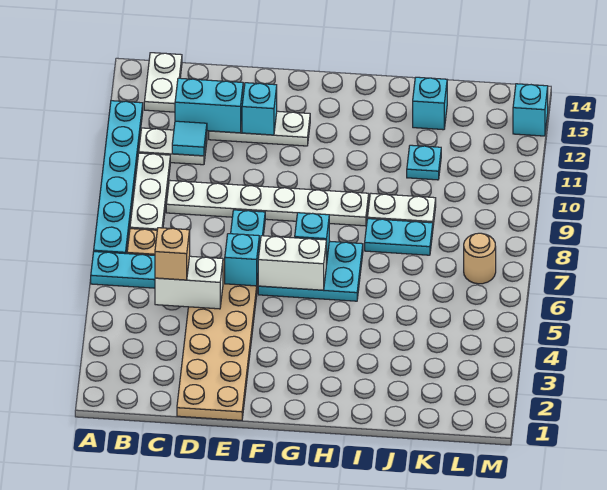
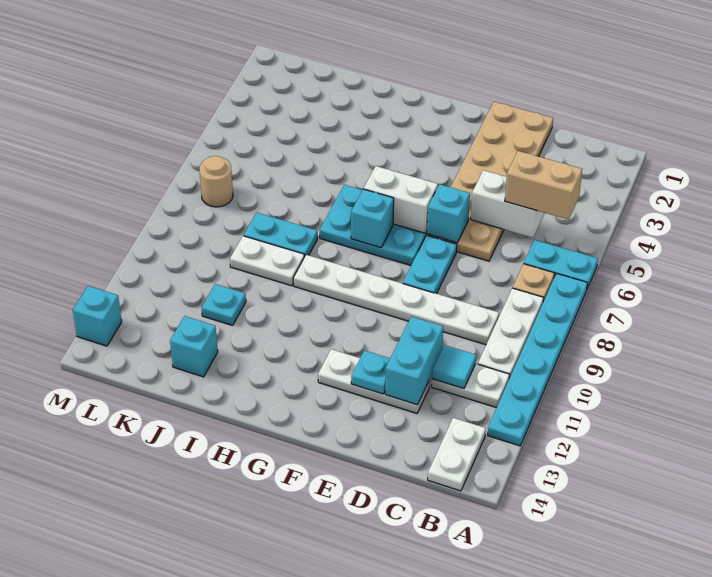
tan brick C5 level 3 -> tan brick B5:C5 level 3
cyan brick C12:D12 level 2 -> cyan brick D11:D12 level 2
cyan brick E12 level 2 -> cyan plate E12 level 2

